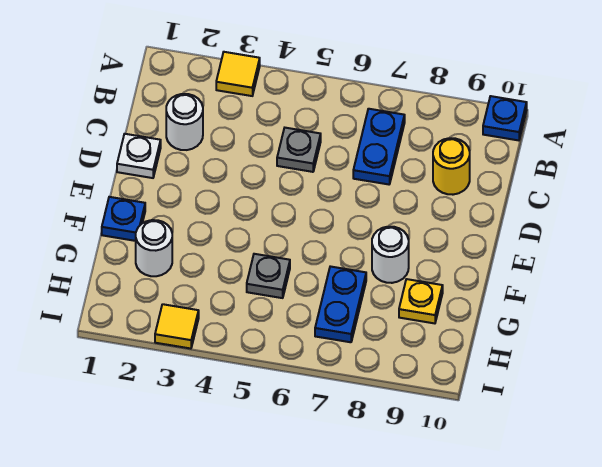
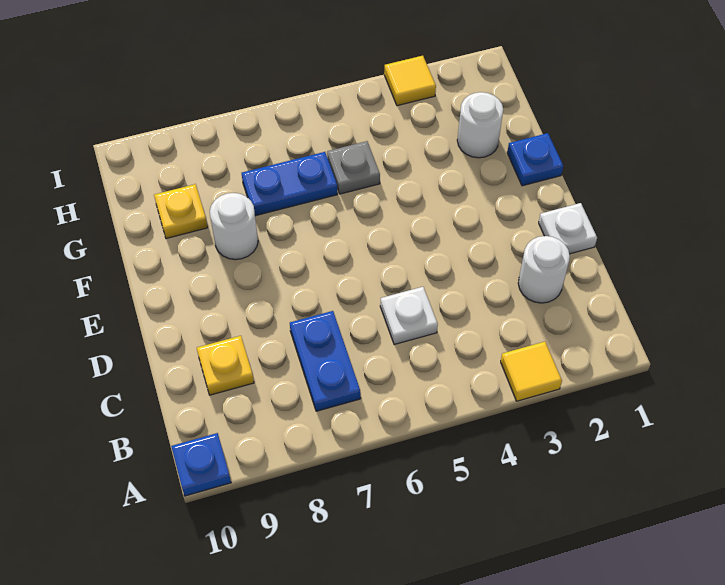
grey plate C5 level 1 -> white plate C5 level 1
yellow round brick C9 level 1 -> yellow plate C9 level 1
blue plate G7:H7 level 1 -> blue plate G6:G7 level 1

